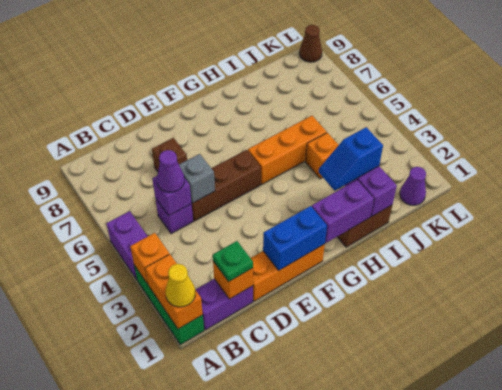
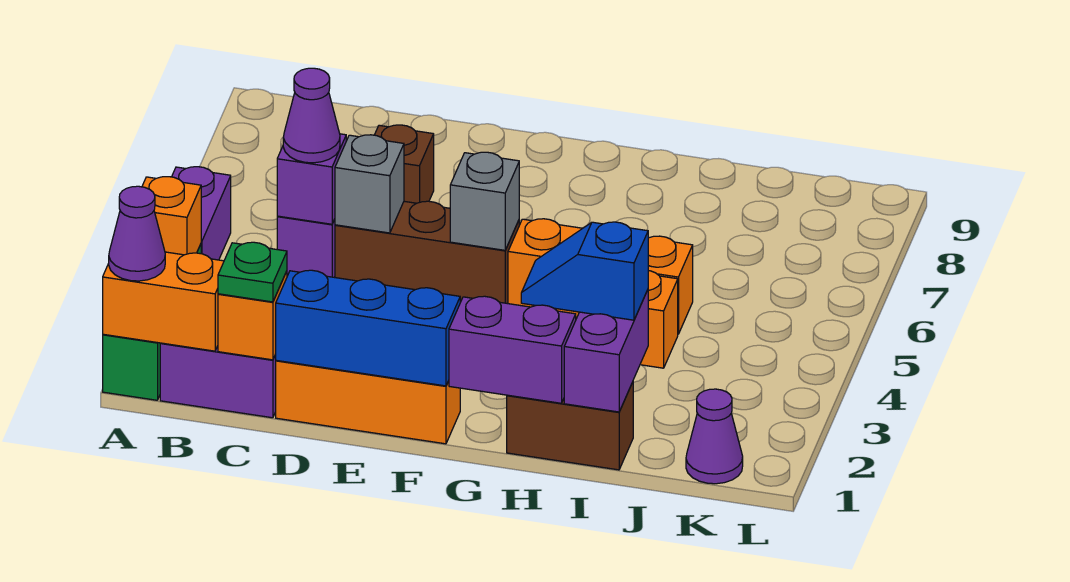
orange brick A1:A2 level 2 -> orange brick A1:B1 level 2
yellow cone A1 level 3 -> purple cone A1 level 3
blue brick E1:F1 level 2 -> blue brick D1:F1 level 2
none -> grey brick F5 level 2
brown cone L9 level 1 -> none

